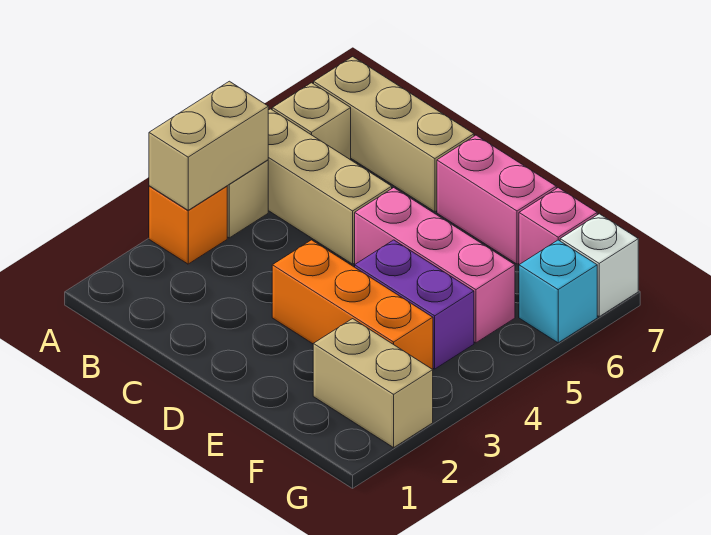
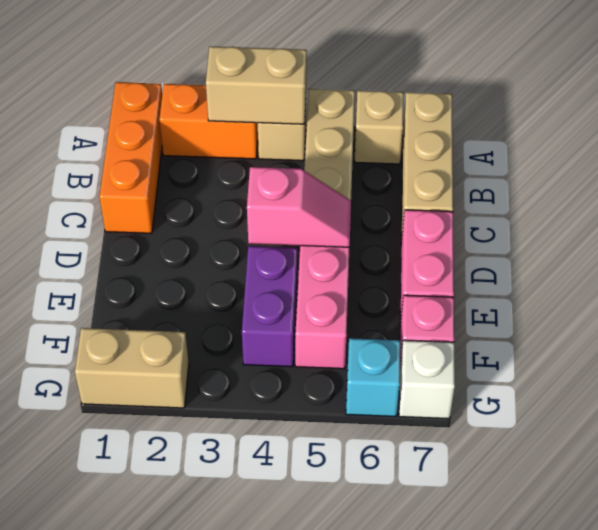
orange brick A3 level 1 -> orange brick A2:A3 level 1
orange brick D3:F3 level 1 -> orange brick A1:C1 level 1
none -> pink slope D4:D5 level 2 top 4
tan brick F2:G2 level 1 -> tan brick G1:G2 level 1

